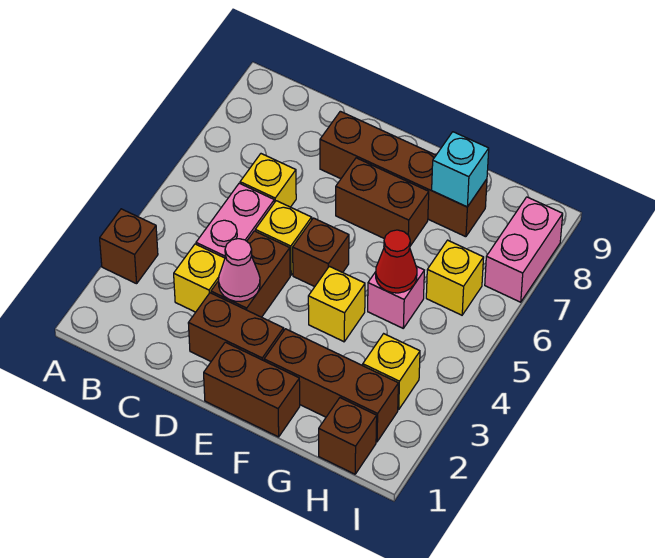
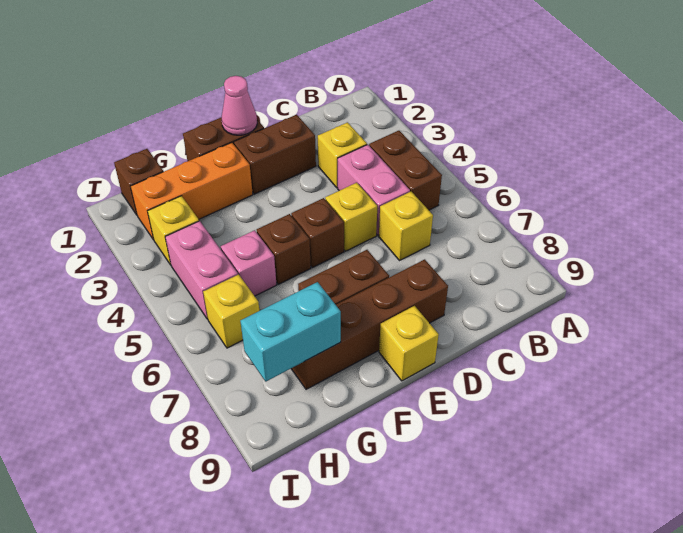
brown brick A3 level 1 -> brown brick F5 level 1
brown brick D3:D4 level 1 -> brown brick B4:B5 level 1
pink cone D3 level 2 -> pink cone E1 level 2
brown brick F2:H2 level 1 -> orange brick F2:H2 level 1
yellow brick F4 level 1 -> yellow brick E9 level 1
red cone G5 level 2 -> none
cyan brick G8 level 2 -> cyan brick G8:H8 level 2
pink brick I7:I8 level 1 -> pink brick H4:H5 level 1

